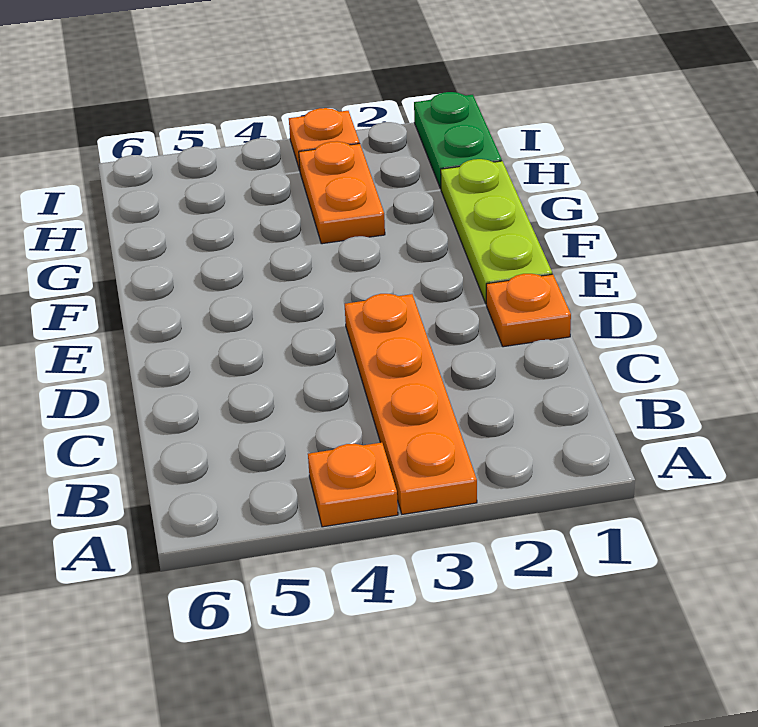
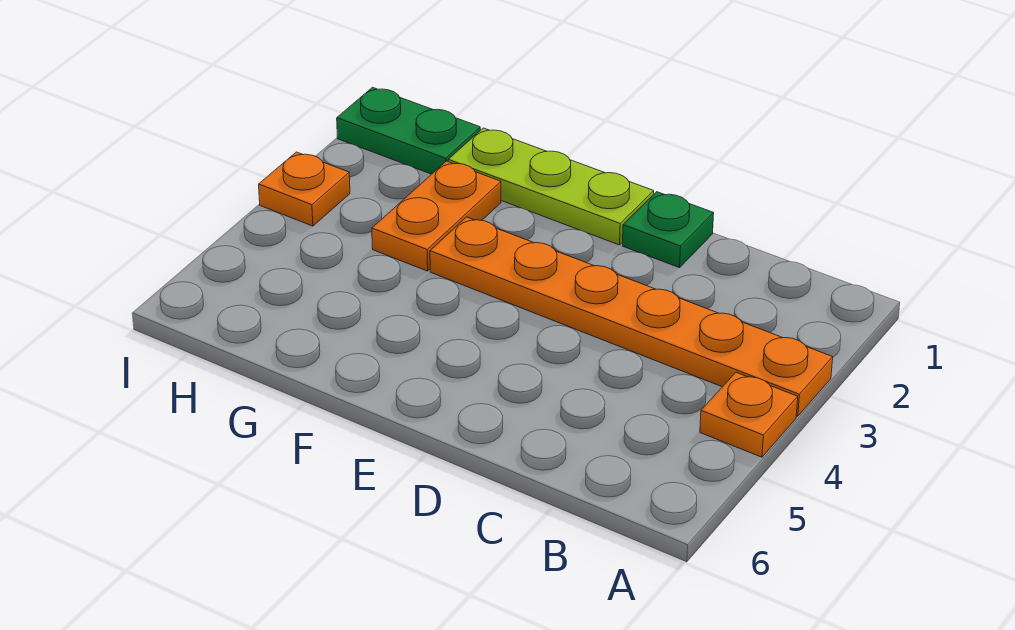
orange plate A3:D3 level 1 -> orange plate A3:F3 level 1
orange plate D1 level 1 -> green plate D1 level 1
orange plate G3:H3 level 1 -> orange plate G2:G3 level 1

